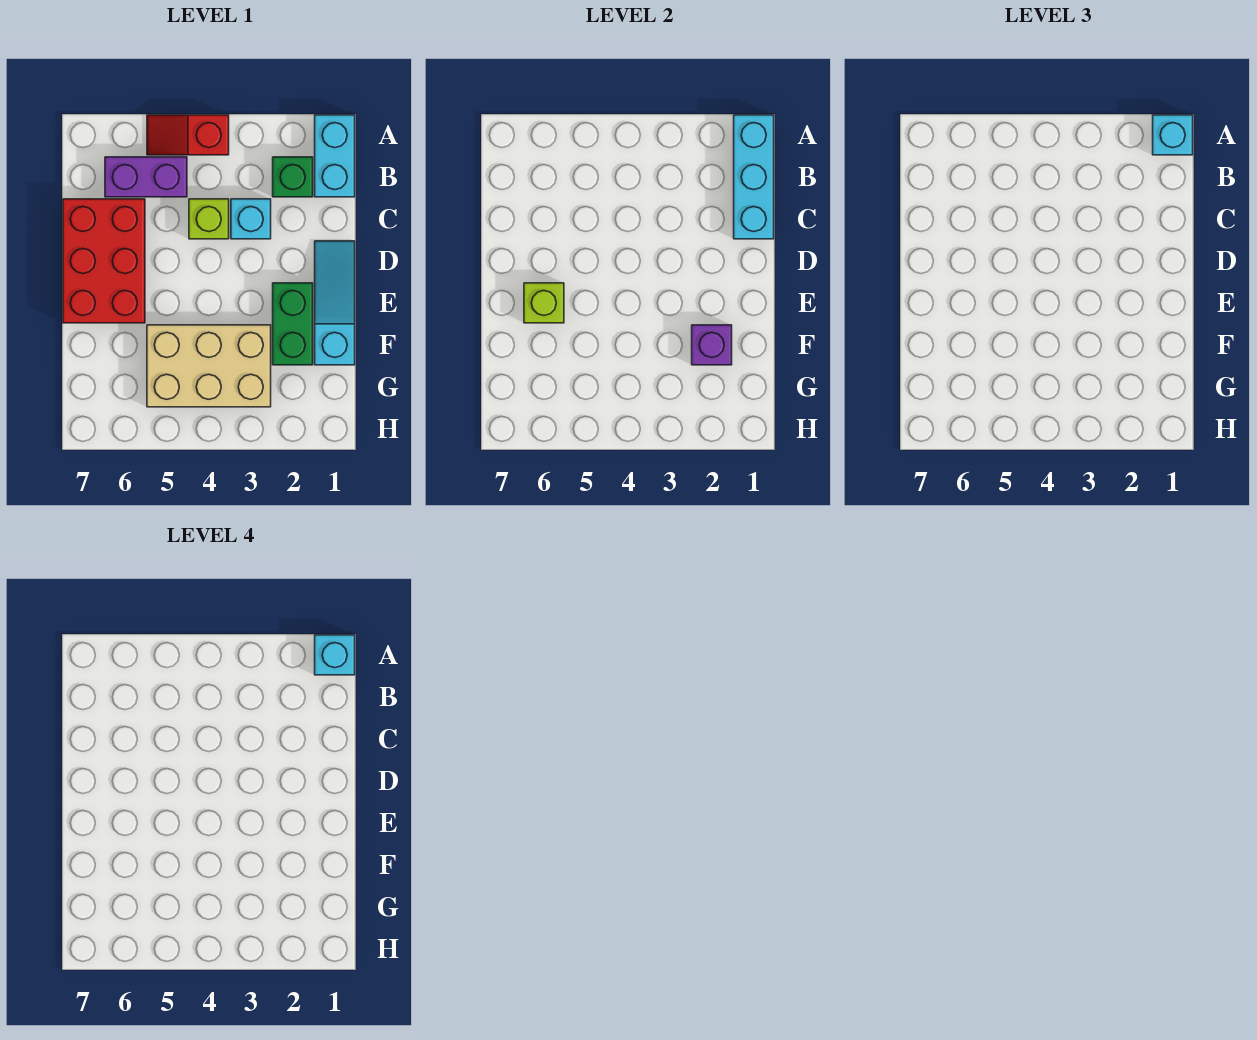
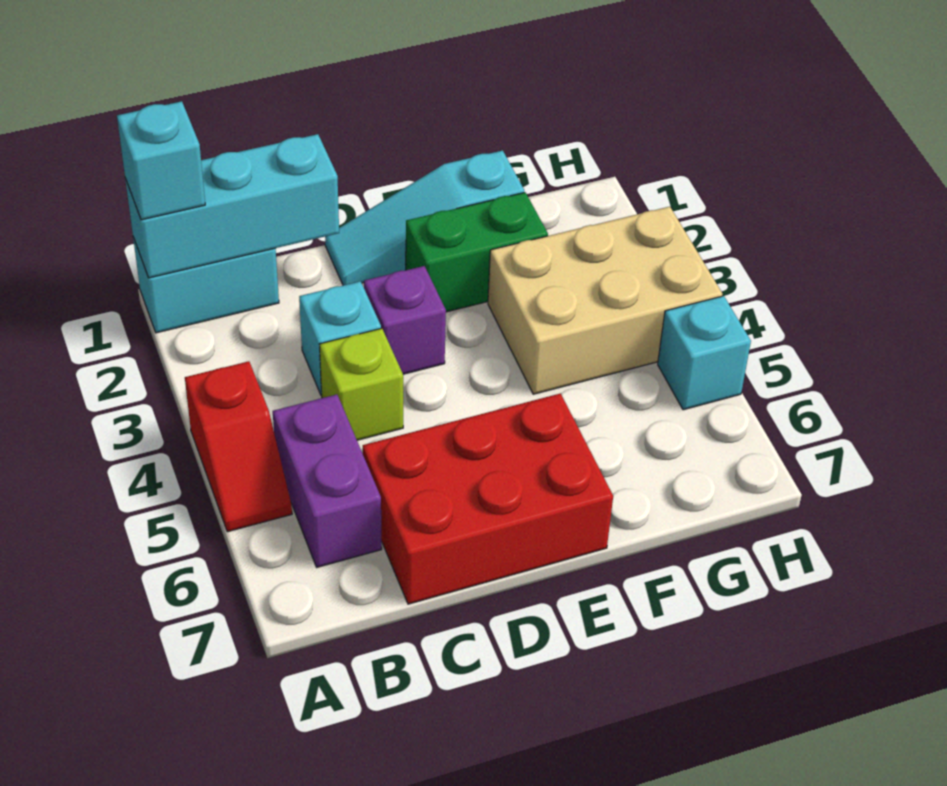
cyan brick A1 level 4 -> cyan brick H5 level 1
green brick B2 level 1 -> none
lime brick E6 level 2 -> none
purple brick F2 level 2 -> purple brick D3 level 1
tan brick F3:G5 level 1 -> tan brick F3:H4 level 1

